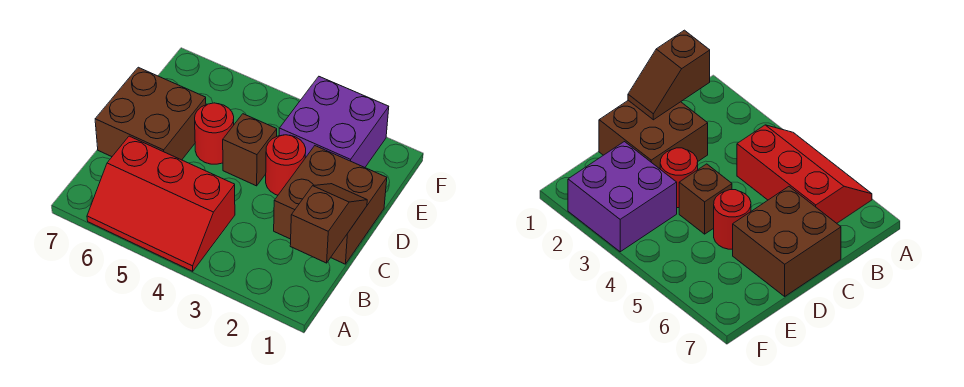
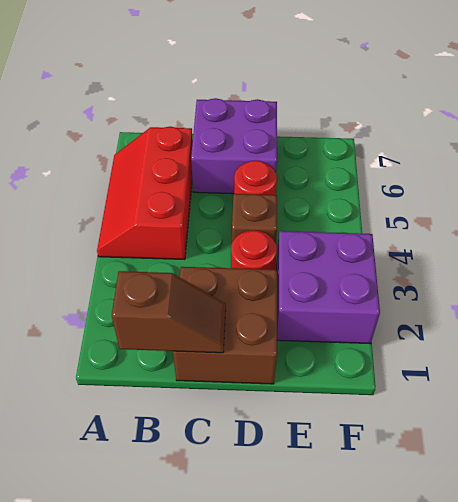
brown brick C6:D7 level 1 -> purple brick C6:D7 level 1

